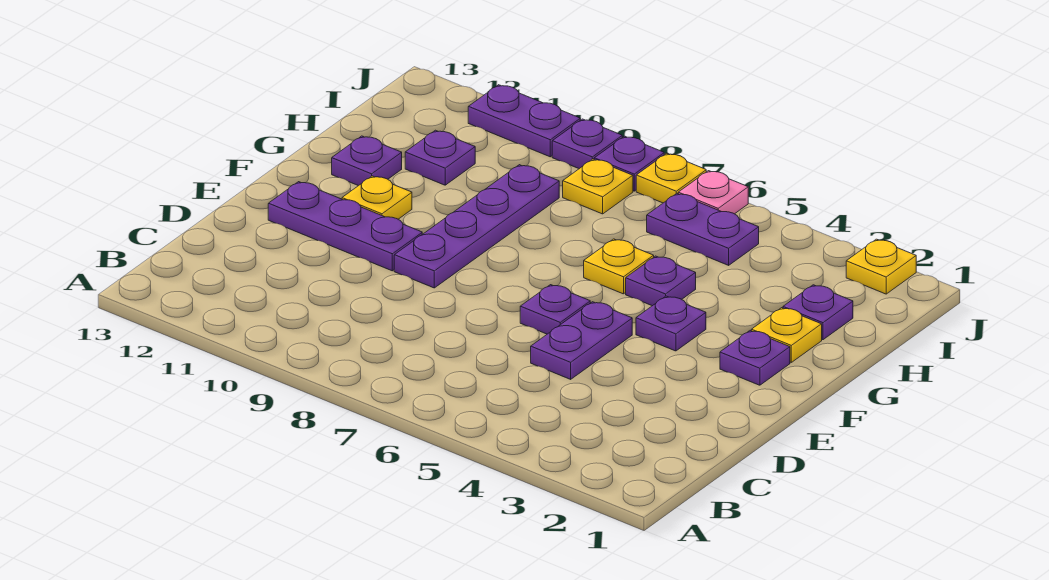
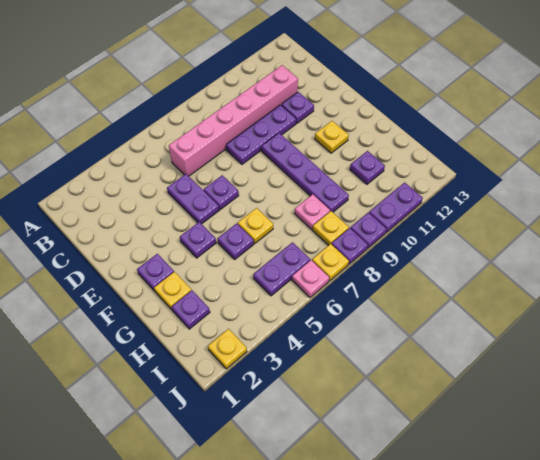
none -> pink brick C6:C11 level 1
purple plate E10:E12 level 1 -> purple plate D8:D10 level 1
purple plate G12 level 1 -> purple plate D11 level 1
none -> pink plate H8 level 1

